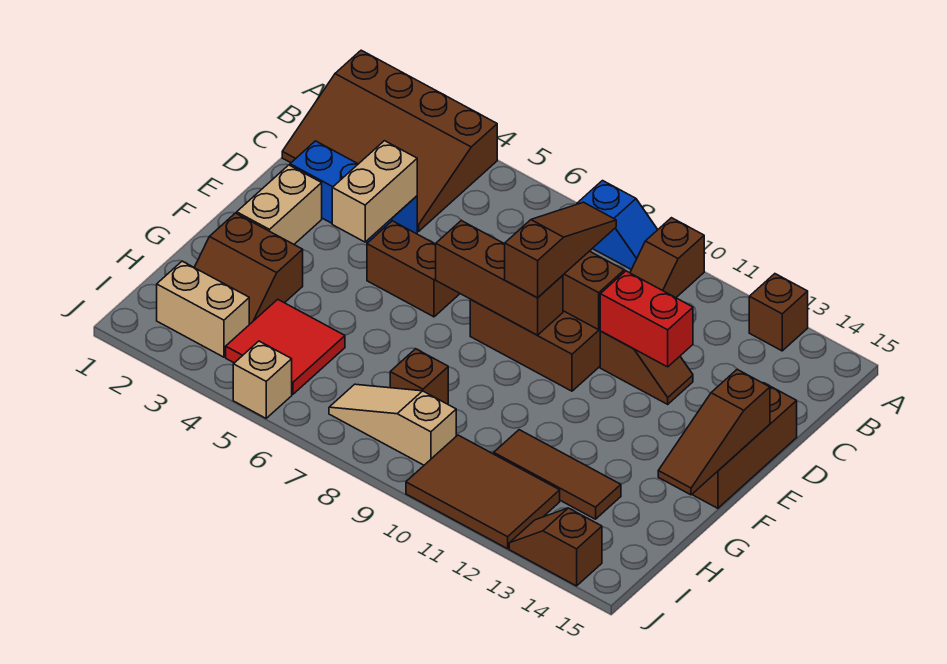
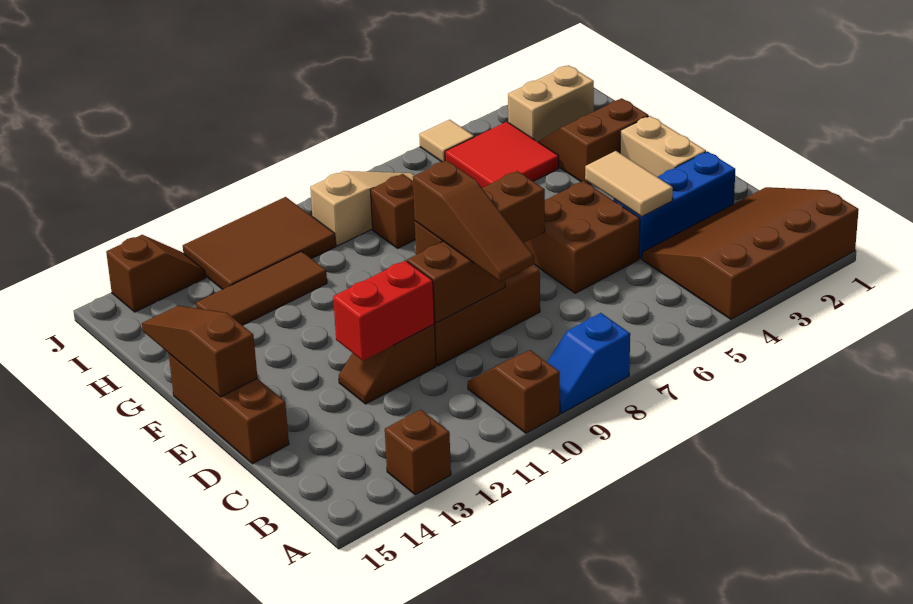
tan brick D4:E4 level 2 -> tan tile D4:E4 level 2
brown brick E5:E6 level 1 -> brown brick D5:E6 level 1
tan brick J5 level 1 -> tan tile J5 level 1

